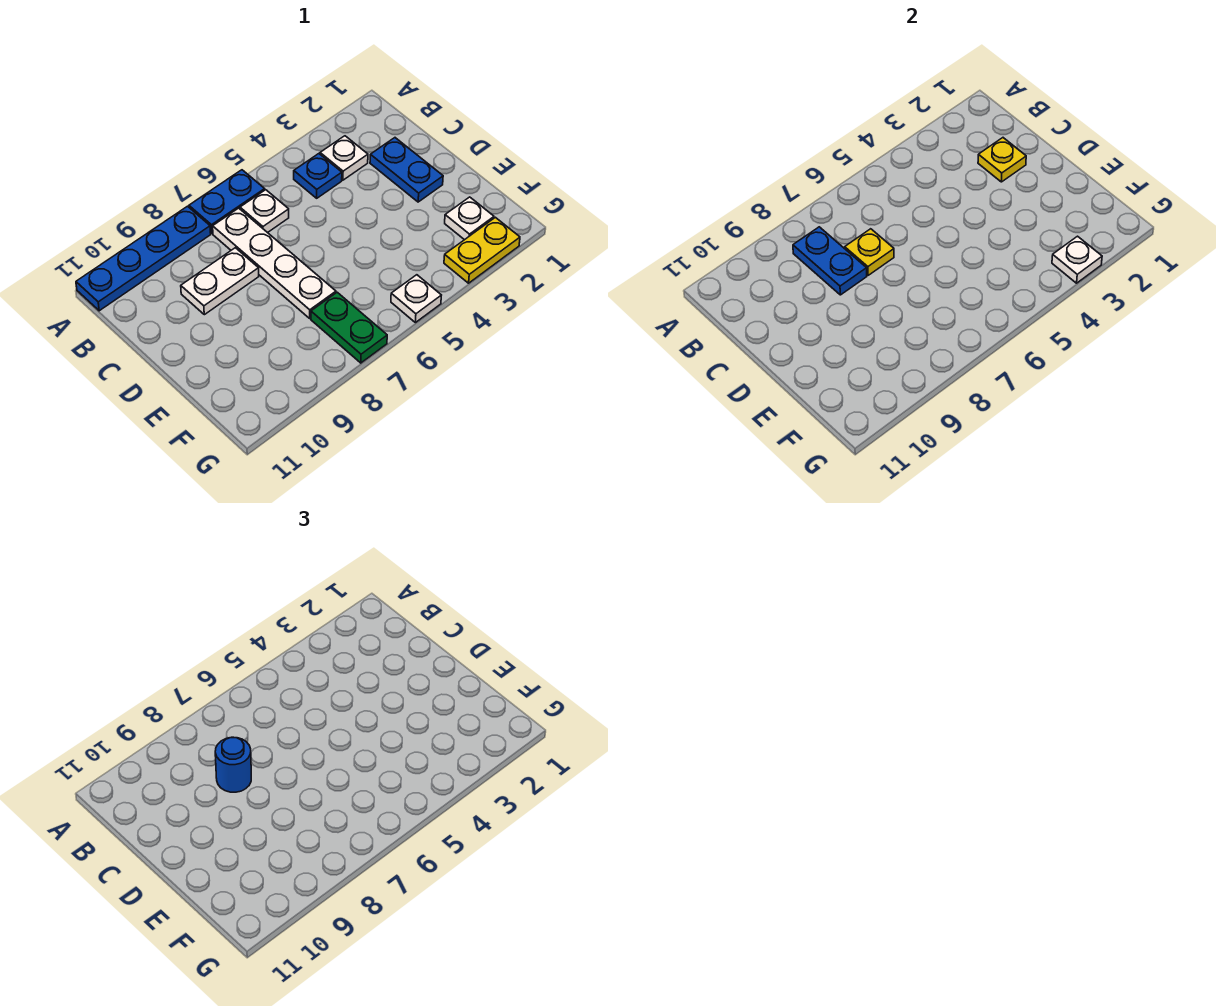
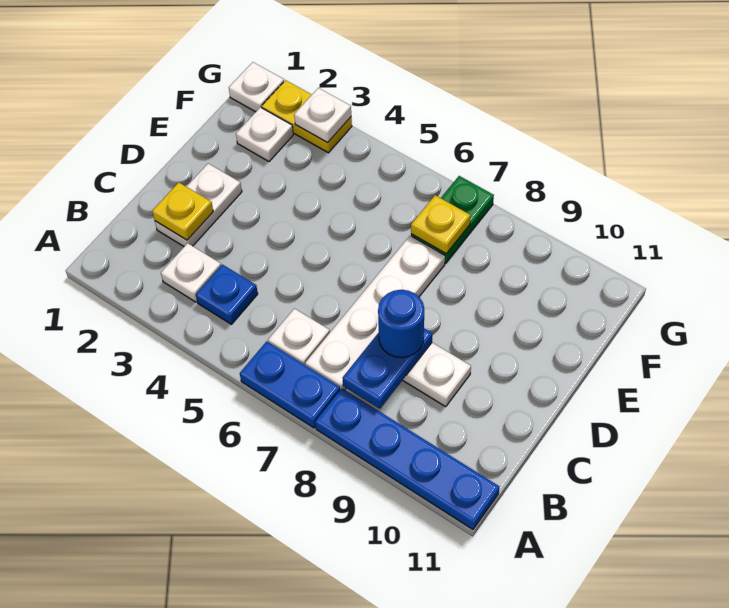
blue plate C2:D2 level 1 -> white plate C2:D2 level 1
yellow plate C7 level 2 -> yellow plate F7 level 2
white plate G5 level 1 -> white plate G1 level 1

